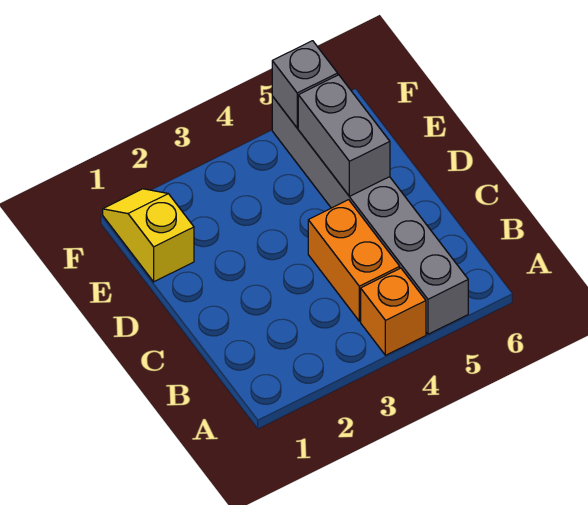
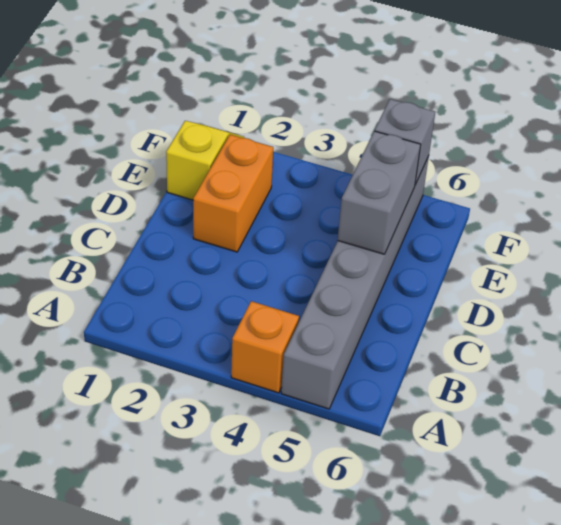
orange brick B4:C4 level 1 -> orange brick D2:E2 level 1

